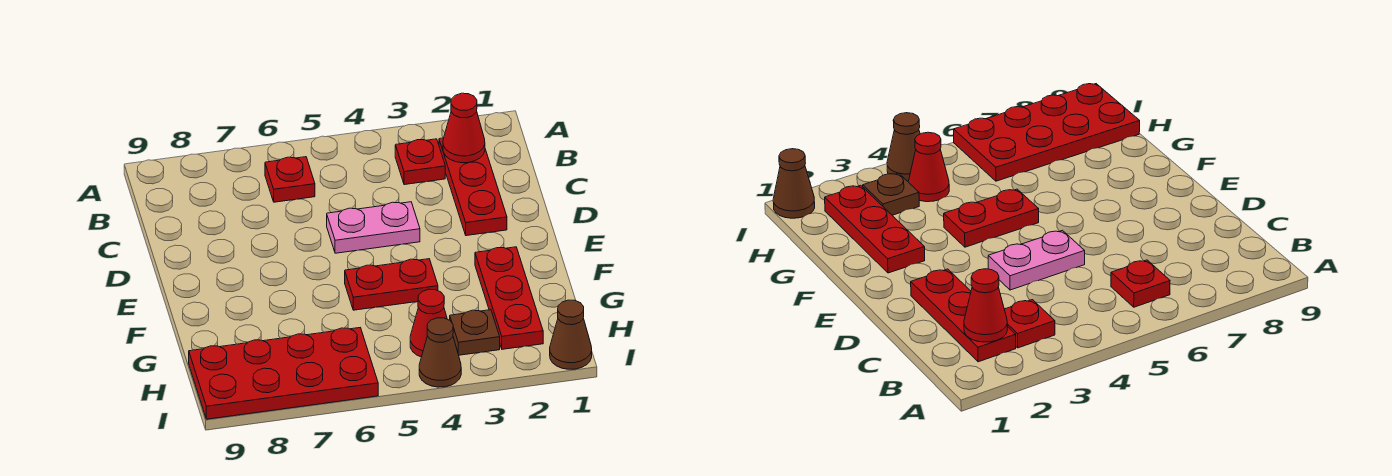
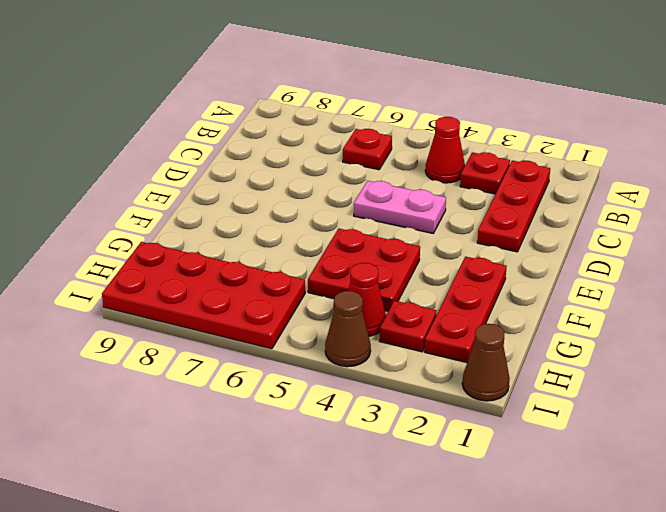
red cone B2 level 2 -> red cone B4 level 1
red plate F4:F5 level 1 -> red plate F4:G5 level 1
brown plate H3 level 1 -> red plate H3 level 1

